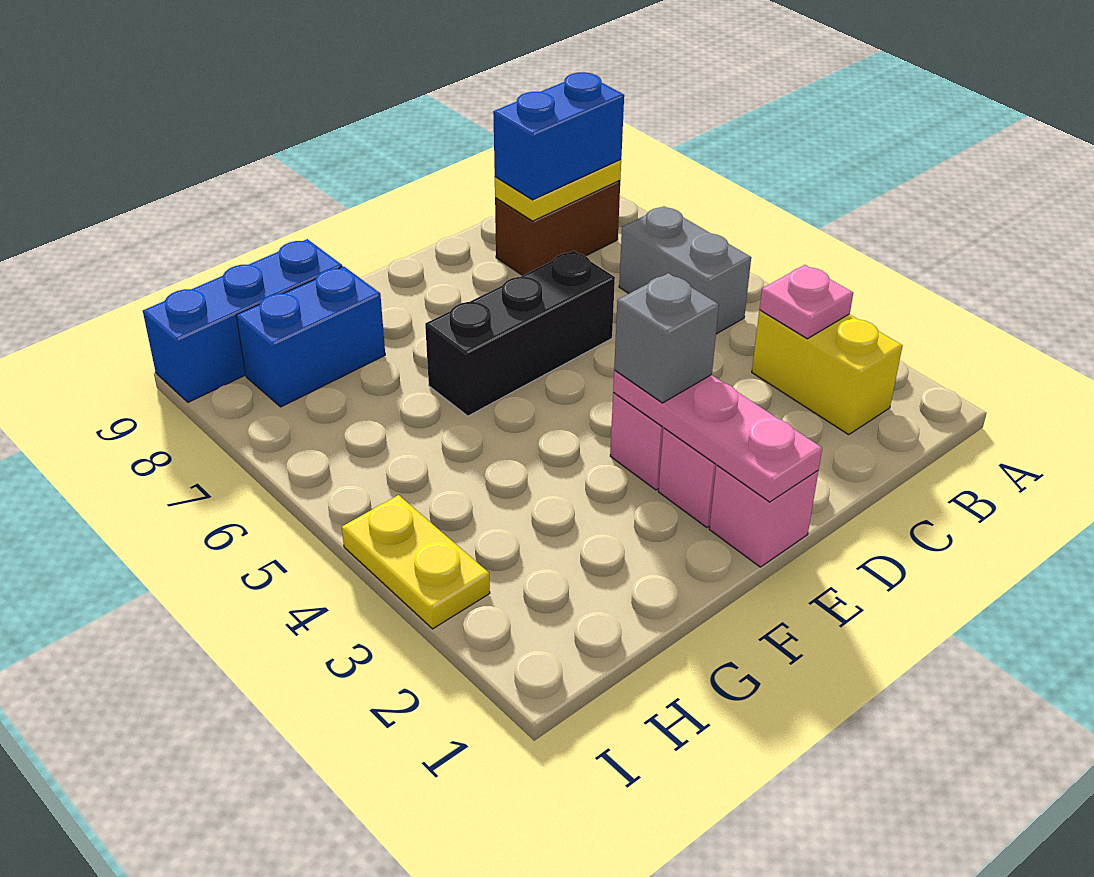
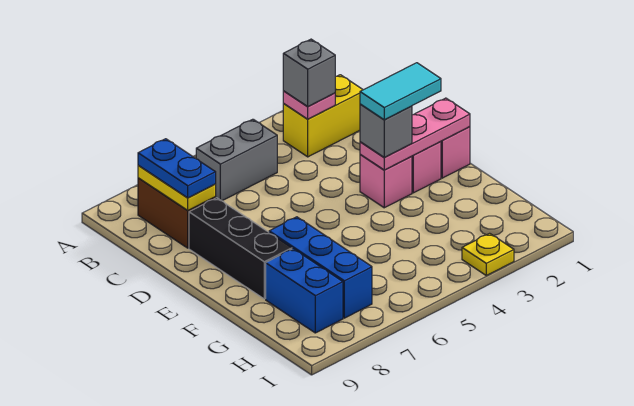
none -> grey brick B3 level 3
blue brick B8:C8 level 3 -> blue plate B8:C8 level 3
black brick D6:F6 level 1 -> black brick D8:F8 level 1
none -> cyan tile E2:E3 level 4
blue brick G9:I9 level 1 -> blue brick F7:H7 level 1
yellow plate I3:I4 level 1 -> yellow plate I3 level 1

